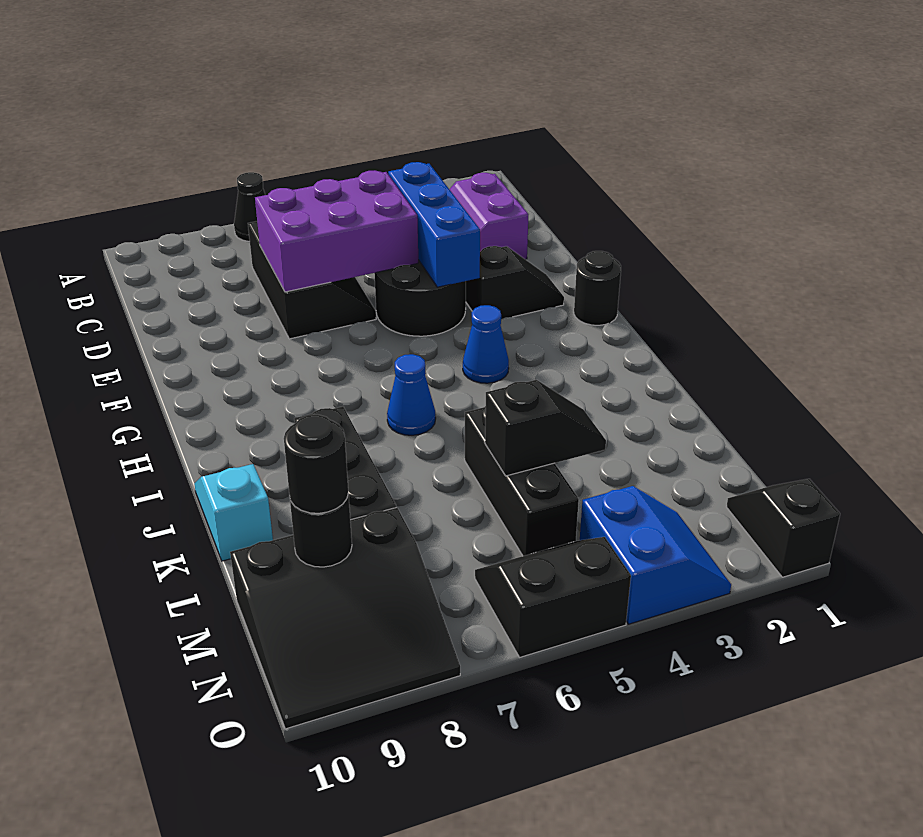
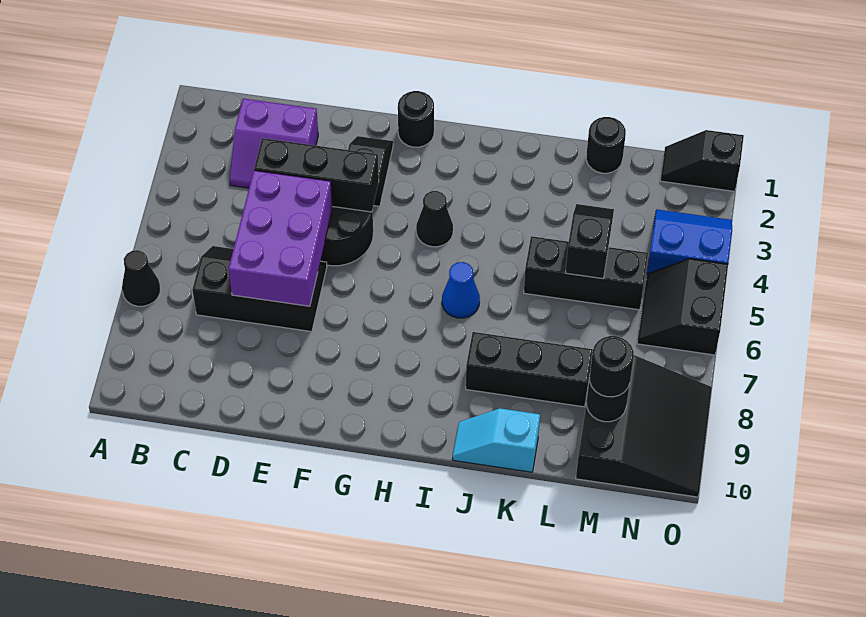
blue brick D4:F4 level 2 -> black brick D4:F4 level 2
blue cone H4 level 1 -> black cone H4 level 1
none -> black round brick L1 level 1

